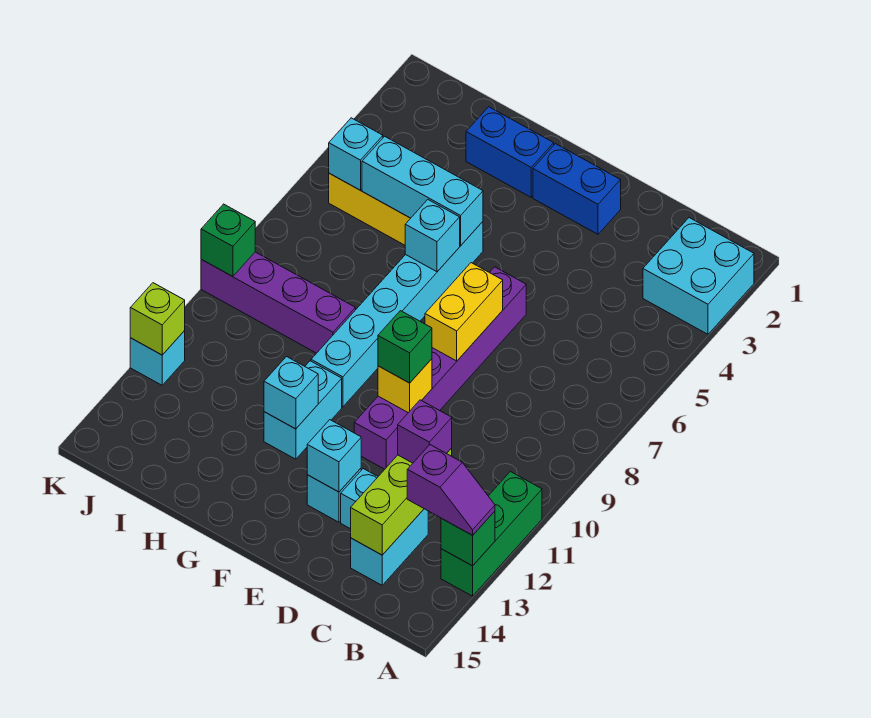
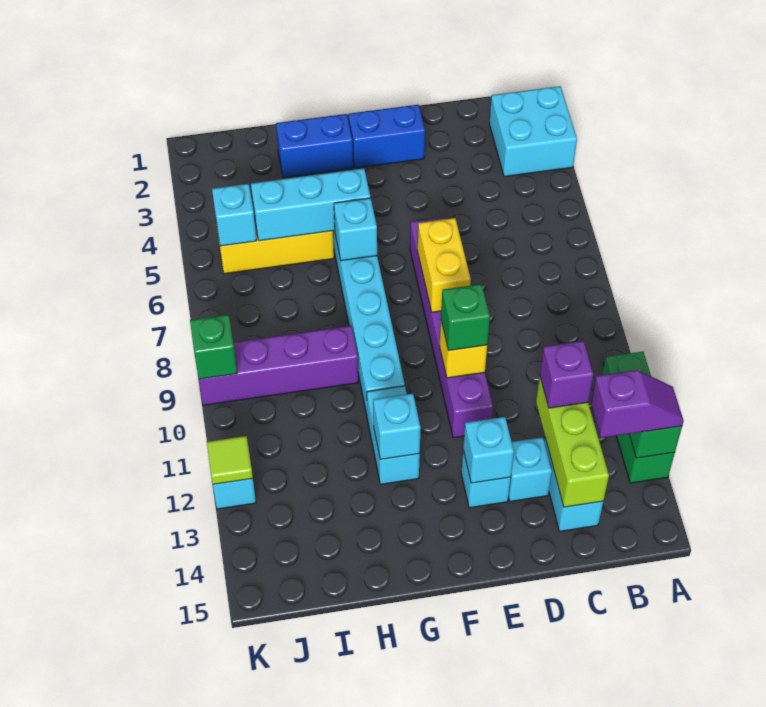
lime brick K12 level 2 -> lime tile K12 level 2

